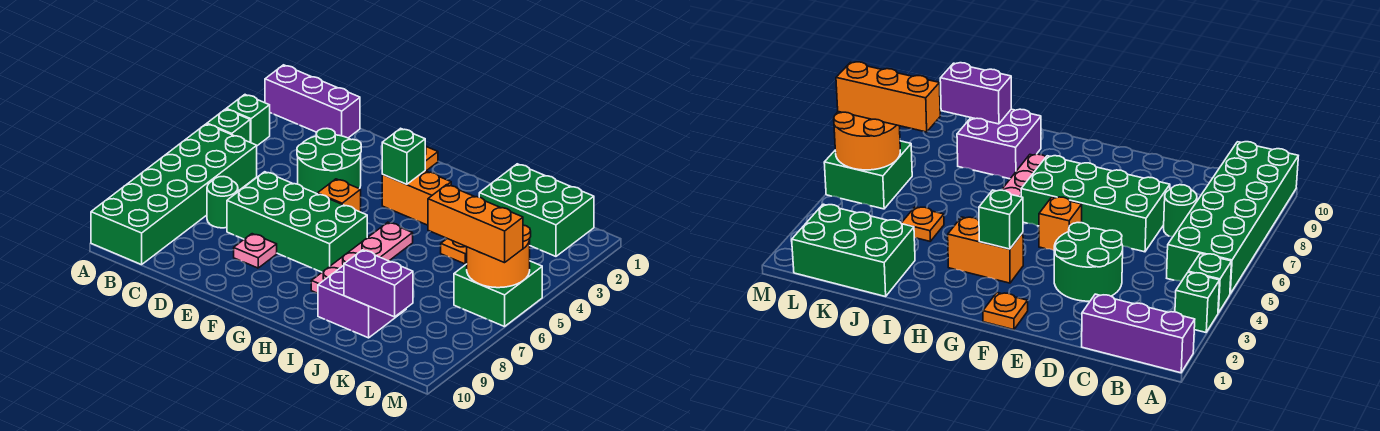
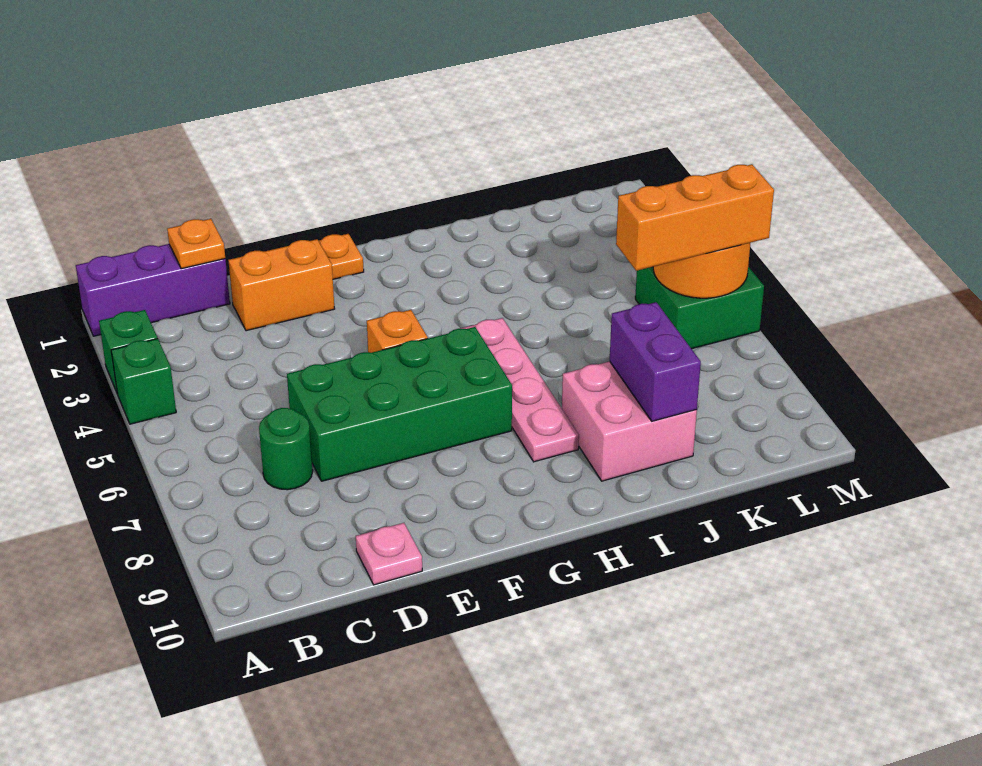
green brick A5:B10 level 1 -> none
green round brick D3:E4 level 1 -> none
pink plate E8 level 1 -> pink plate D10 level 1
orange brick G3:H3 level 1 -> orange brick D2:E2 level 1
green brick G3 level 2 -> none
purple brick I8:J9 level 1 -> pink brick I8:J9 level 1
green brick J1:L2 level 1 -> none
orange plate J4 level 1 -> orange plate C1 level 2
purple brick J9:K9 level 2 -> purple brick J8:J9 level 2

